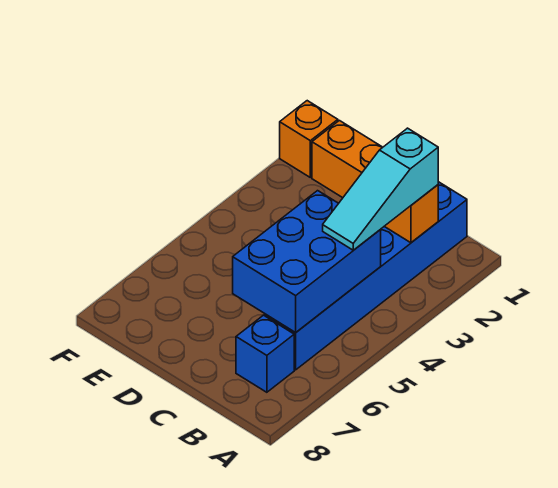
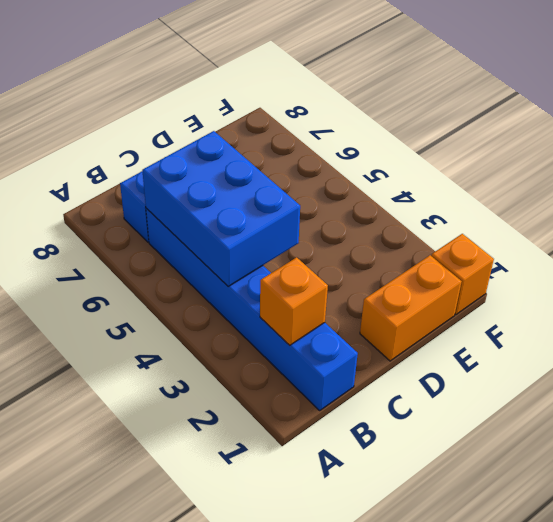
cyan slope B2:B4 level 3 top 2 -> none

